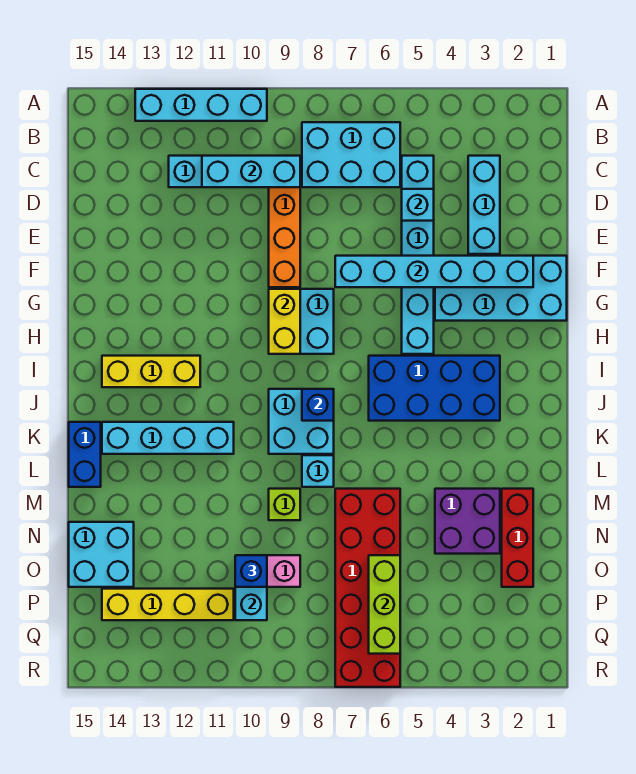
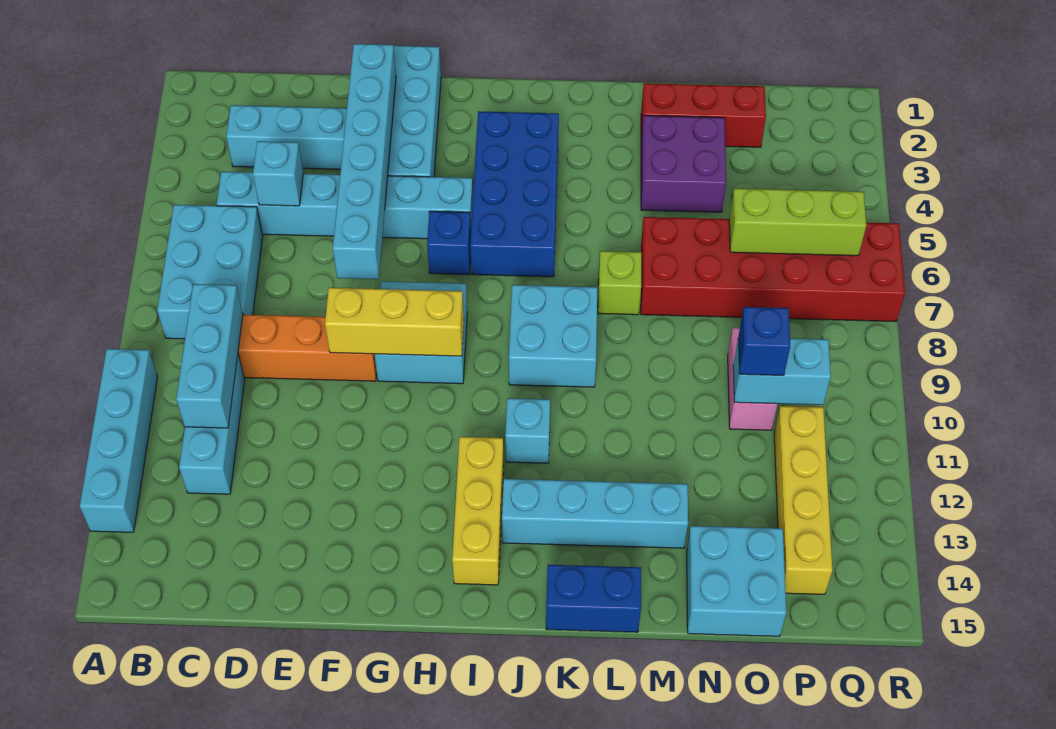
yellow brick G9:H9 level 2 -> yellow brick F9:H9 level 2
blue brick J8 level 2 -> blue brick H6 level 1
cyan brick K11:K14 level 1 -> cyan brick J13:M13 level 1
cyan brick L8 level 1 -> cyan brick J11 level 1
lime brick M9 level 1 -> lime brick L7 level 1

